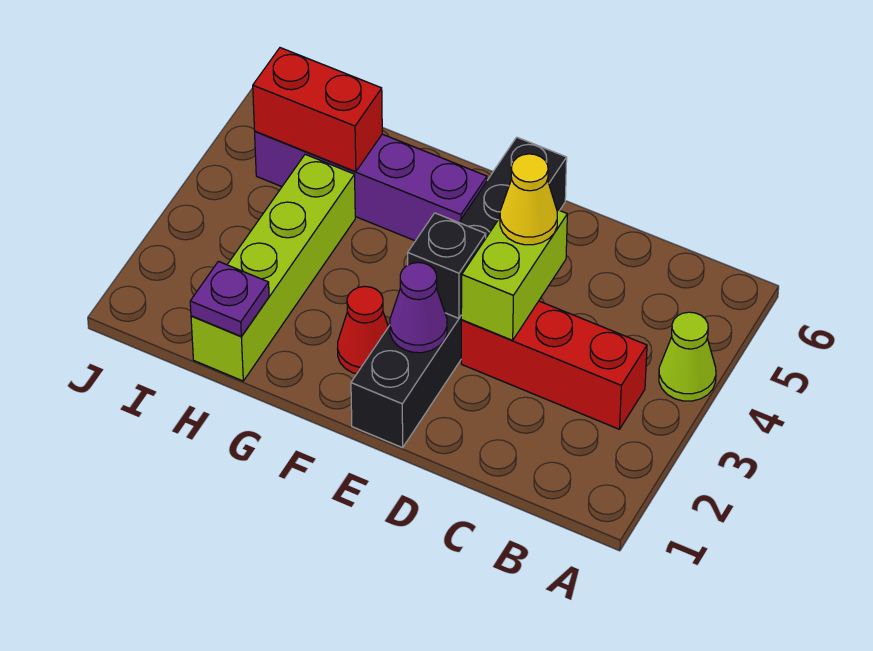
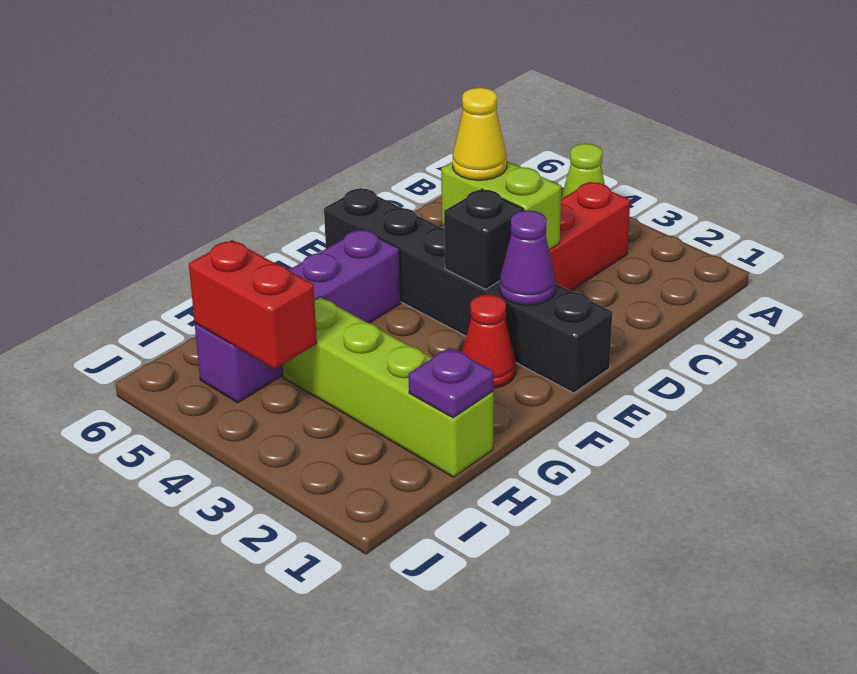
red brick H5:I5 level 2 -> red brick I4:I5 level 2

